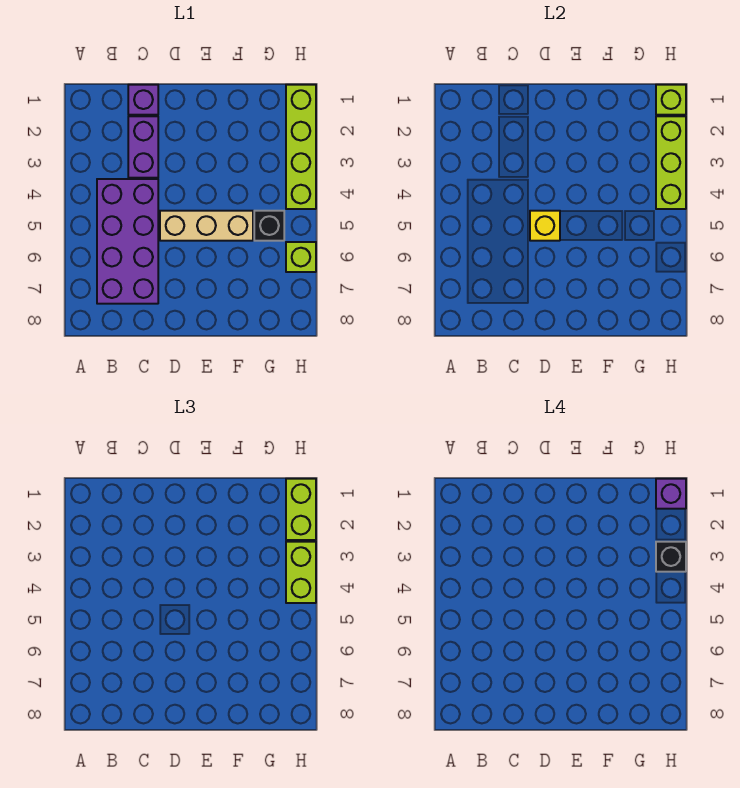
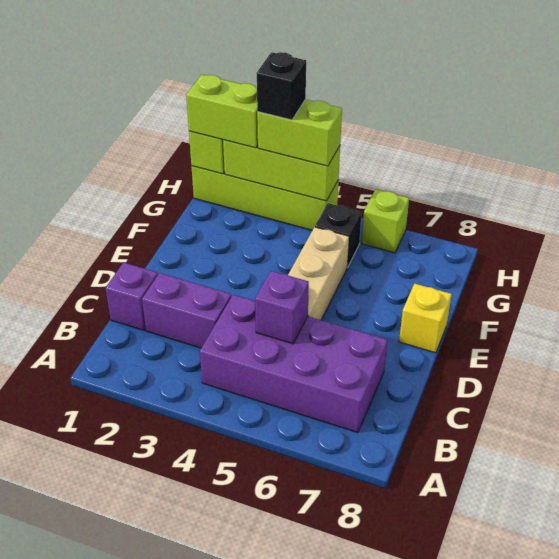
yellow brick D5 level 2 -> yellow brick E8 level 1
purple brick H1 level 4 -> purple brick C5 level 2

